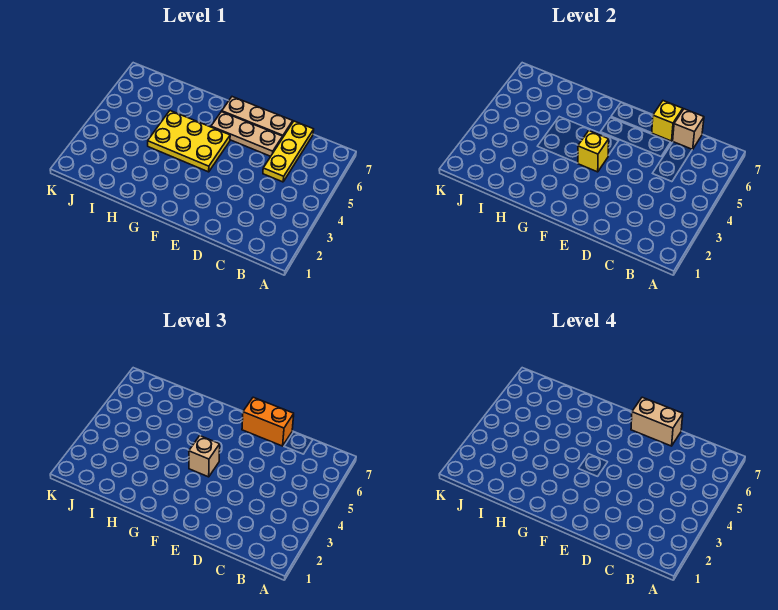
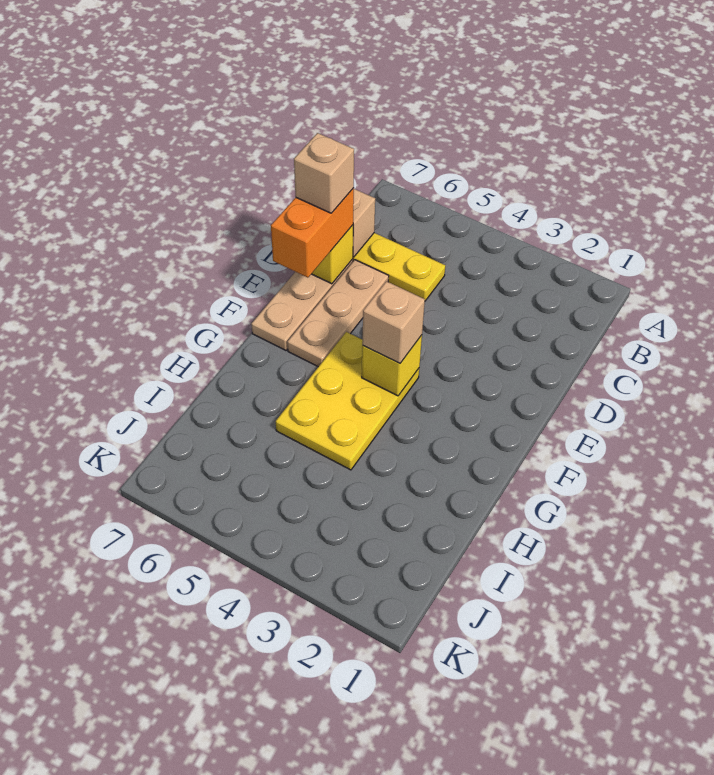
tan brick D7:E7 level 4 -> tan brick D7 level 4

